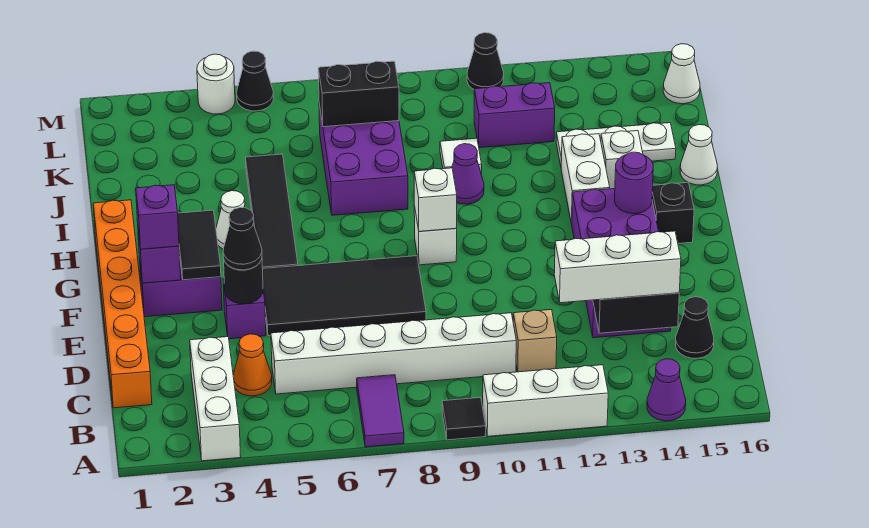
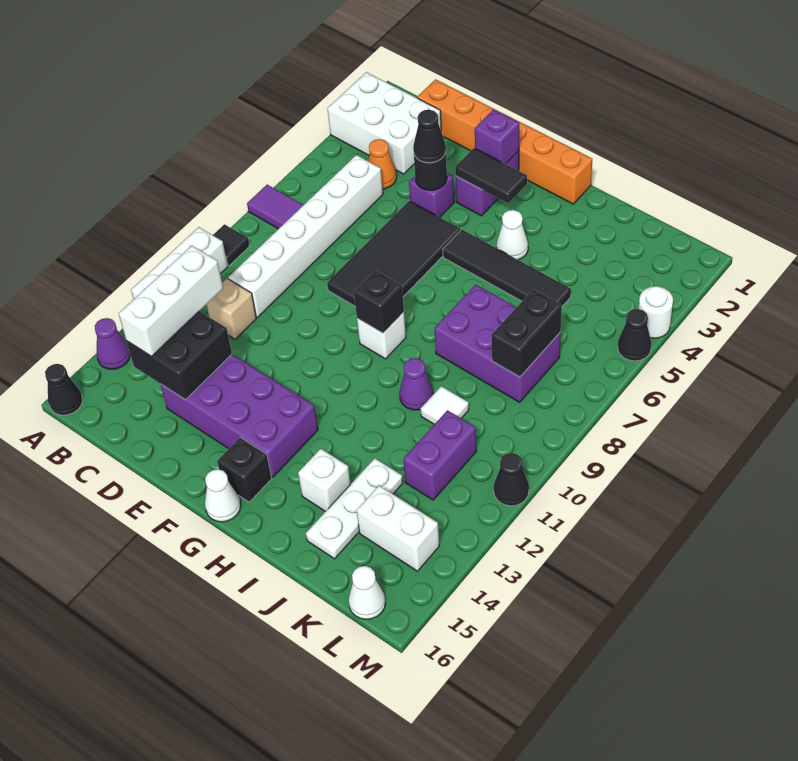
white brick A3:C3 level 1 -> white brick A2:C3 level 1
black cone C15 level 1 -> black cone A16 level 1
purple brick F2 level 3 -> none
white brick G9 level 2 -> black brick G9 level 2
purple round brick G14 level 2 -> none
white brick H13:I13 level 1 -> white brick K14:L14 level 1
white cone I16 level 1 -> white cone G16 level 1

